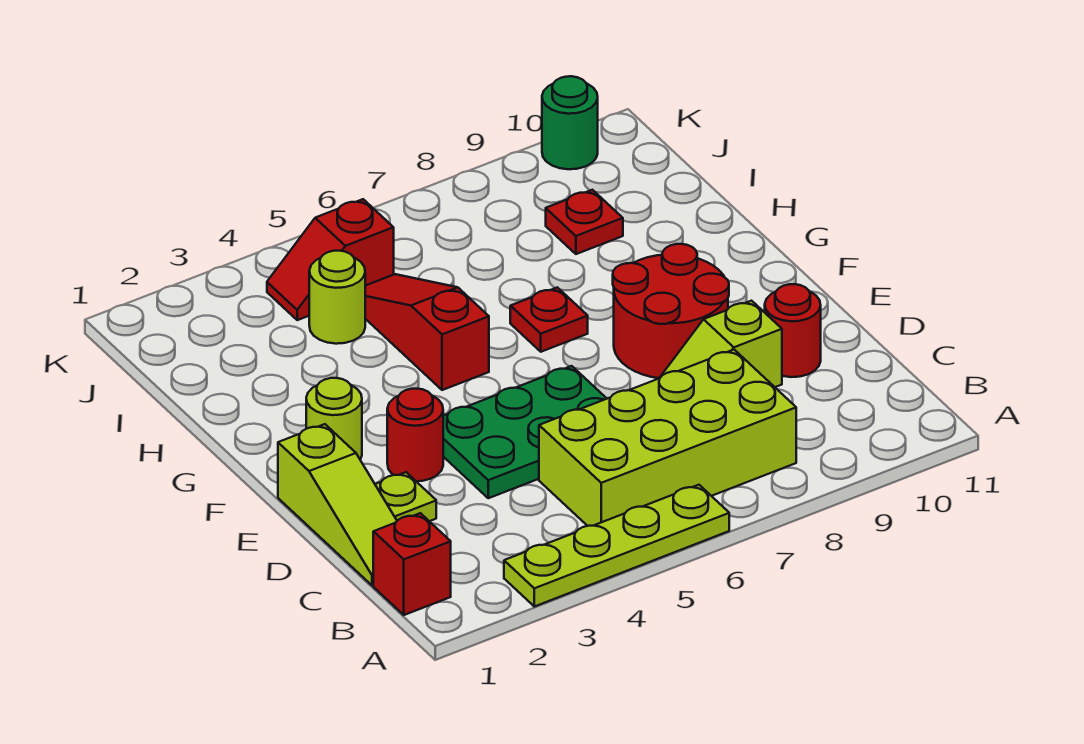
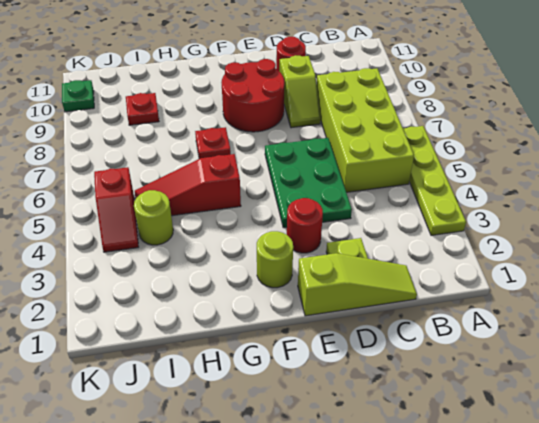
red brick B1 level 1 -> none
green round brick K10 level 1 -> green plate K10 level 1

